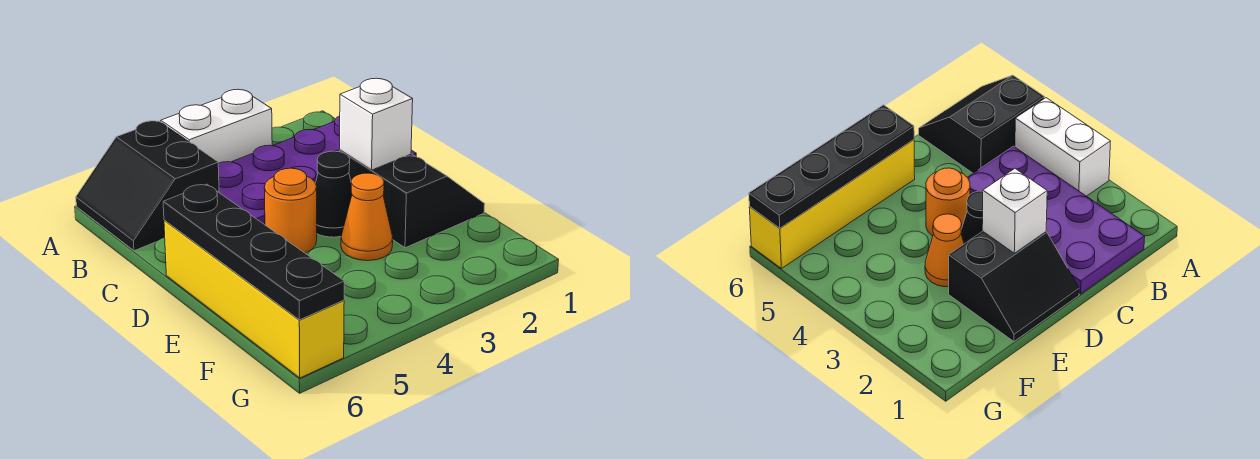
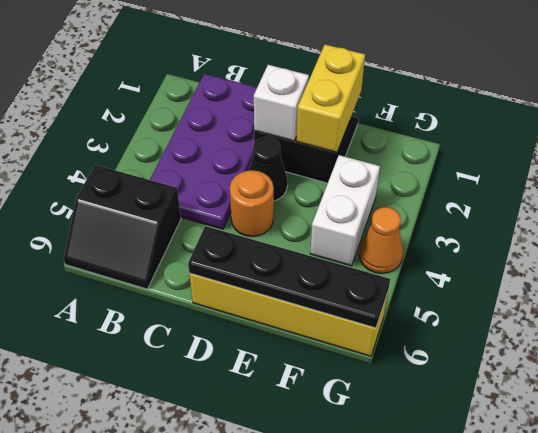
white brick A3:A4 level 1 -> white brick F3:F4 level 1
none -> yellow brick E1:E2 level 2
orange cone E3 level 1 -> orange cone G4 level 1

